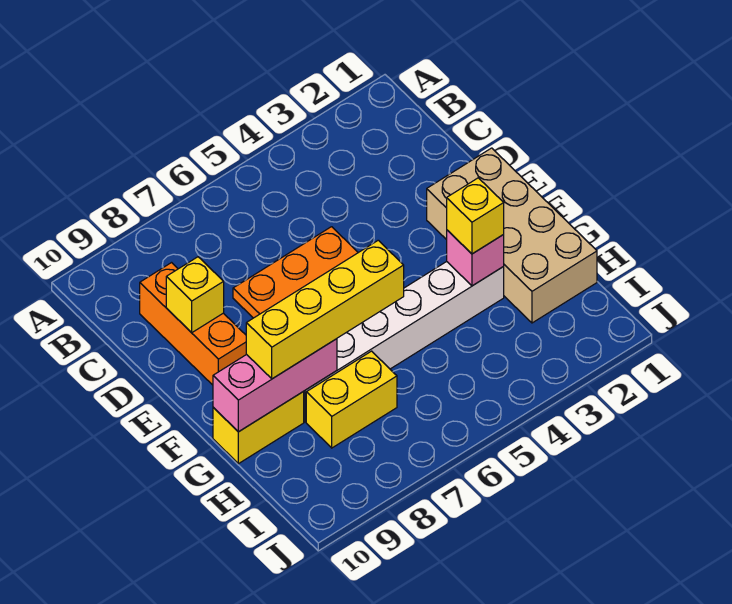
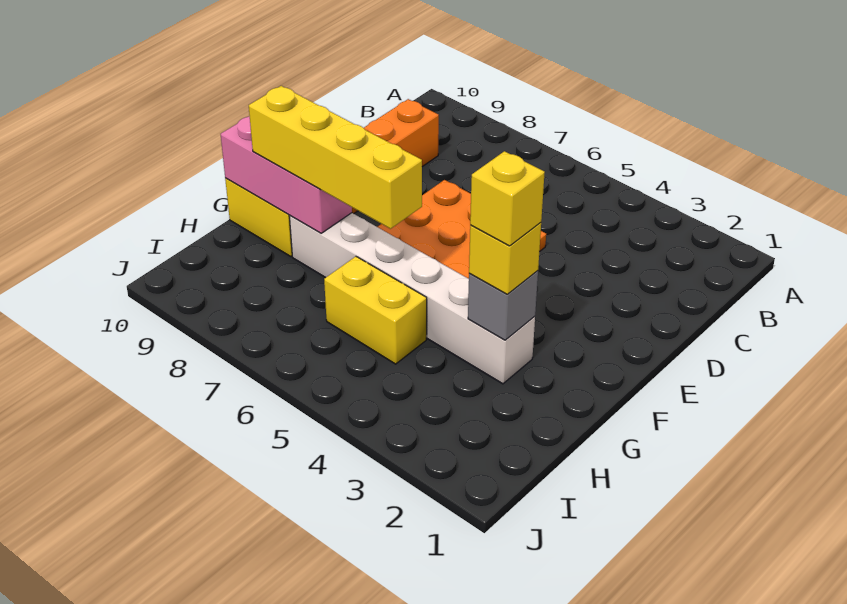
yellow brick D9 level 2 -> yellow brick G3 level 4
tan brick E1:H2 level 1 -> none
pink brick G3 level 2 -> grey brick G3 level 2
yellow brick H7:H8 level 1 -> yellow brick H5:H6 level 1

